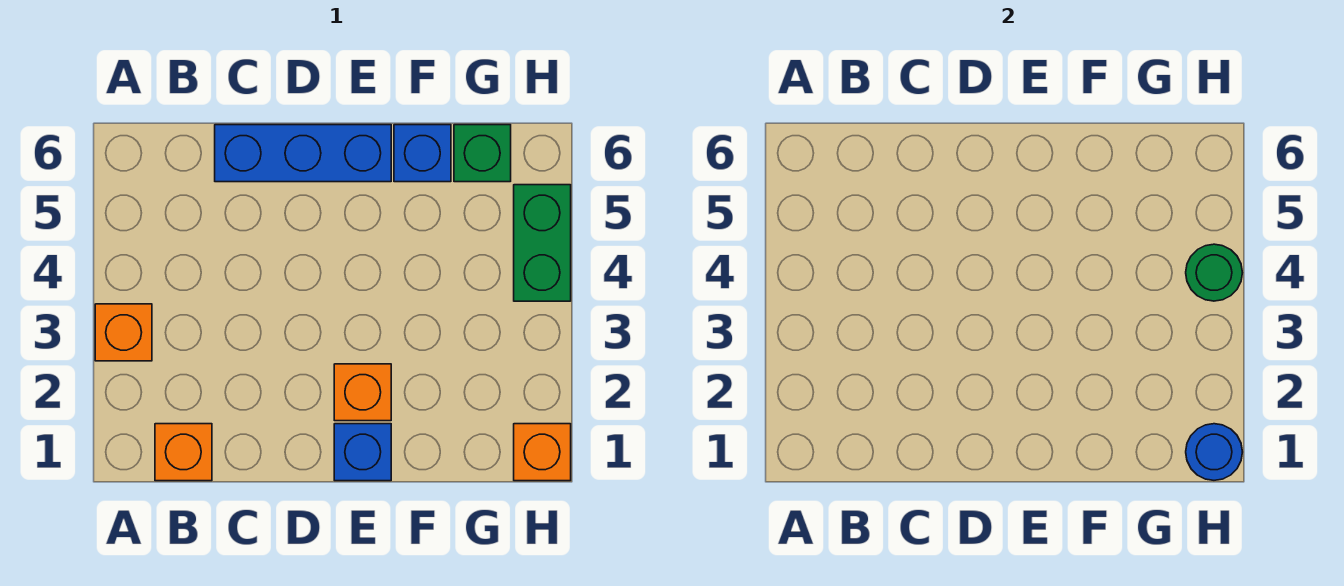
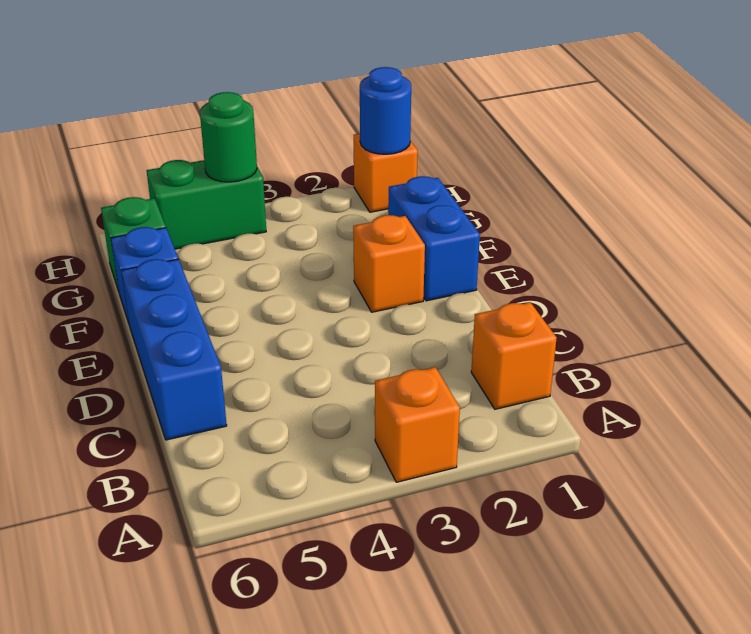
blue brick E1 level 1 -> blue brick E1:F1 level 1

